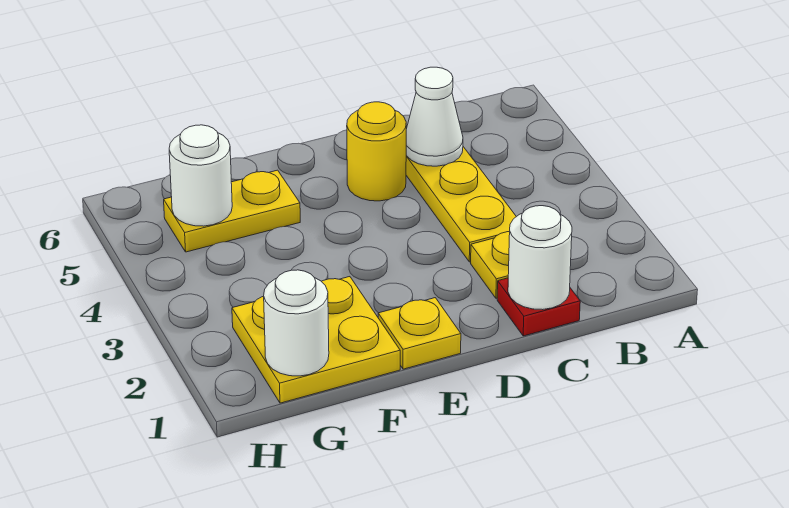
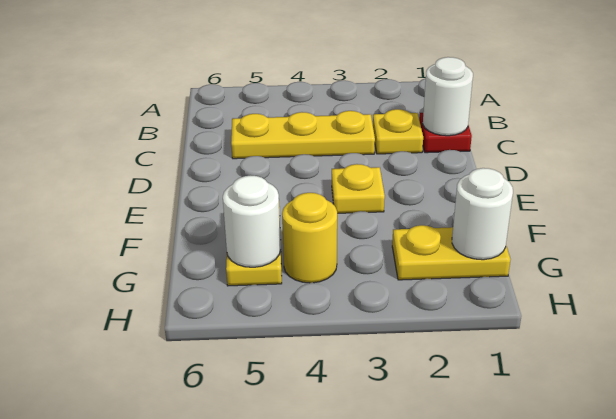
white cone C5 level 2 -> none
yellow round brick D5 level 1 -> yellow round brick G4 level 1
yellow plate E1 level 1 -> yellow plate E3 level 1
yellow plate F1:G2 level 1 -> yellow plate G1:G2 level 1

